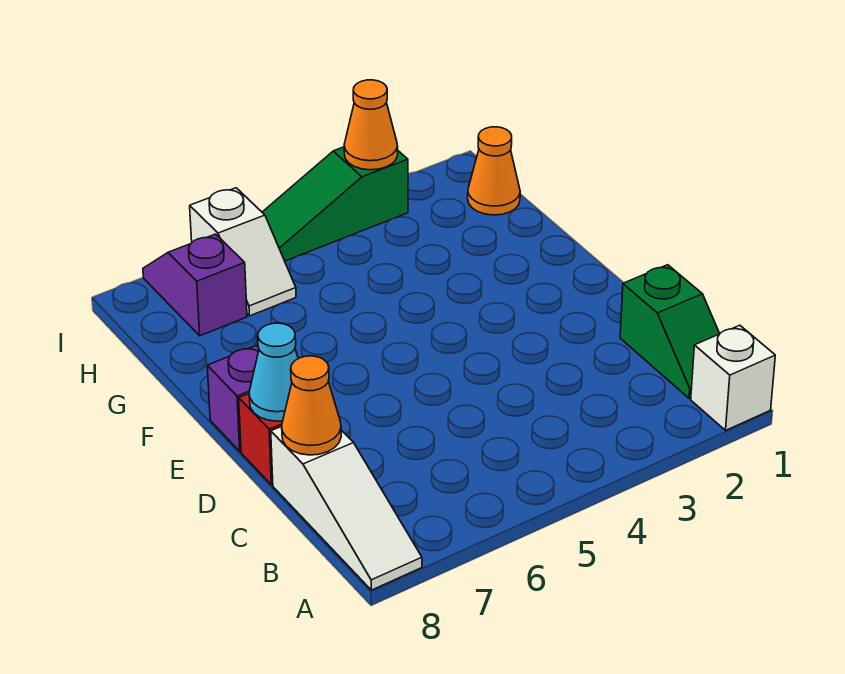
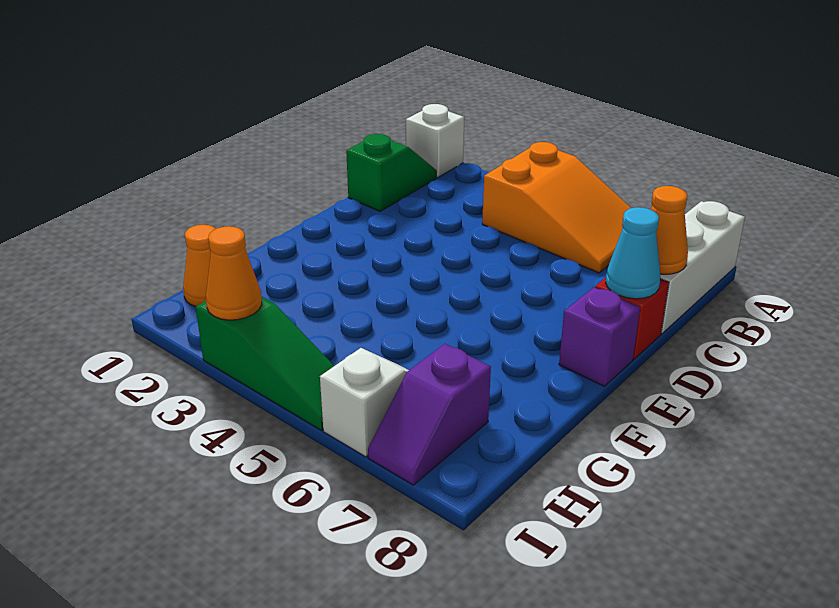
none -> orange slope A4:B6 level 1 top 4
white slope A8:C8 level 1 top C -> white brick A8:C8 level 1

